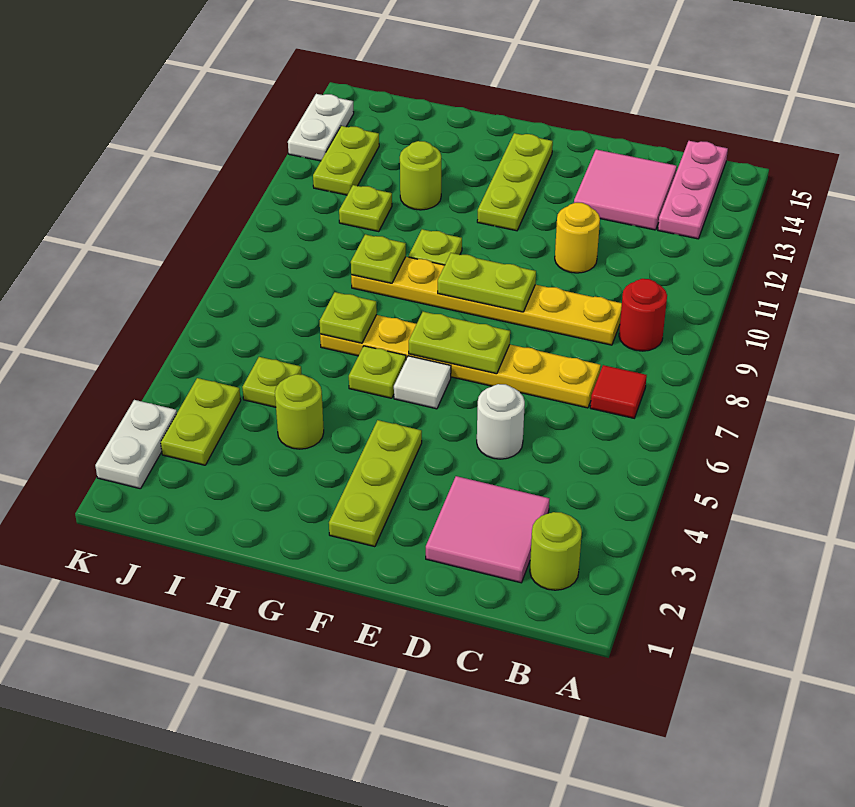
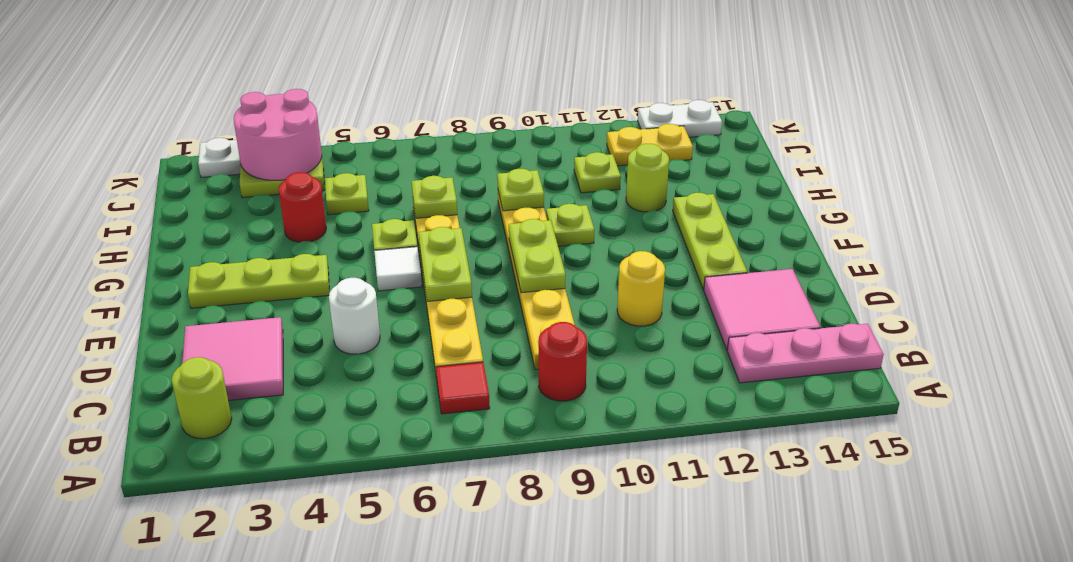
lime plate F12:F14 level 1 -> lime plate E13:G13 level 1
lime round brick H4 level 1 -> red round brick H4 level 1
none -> pink round brick J3:K4 level 2
lime plate J12:J13 level 1 -> yellow plate J12:J13 level 1

